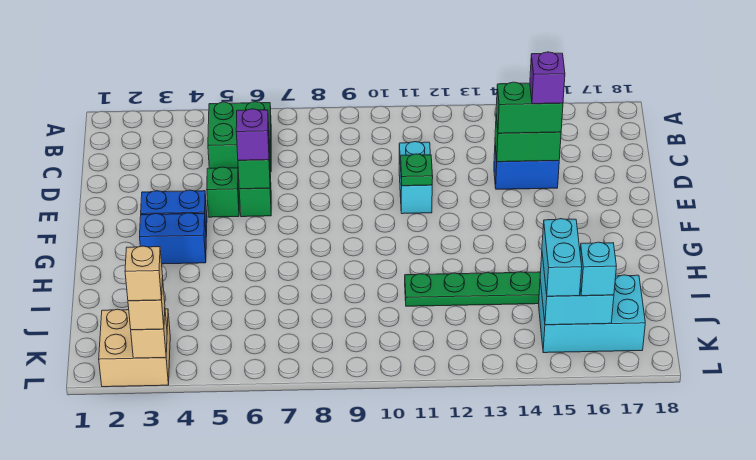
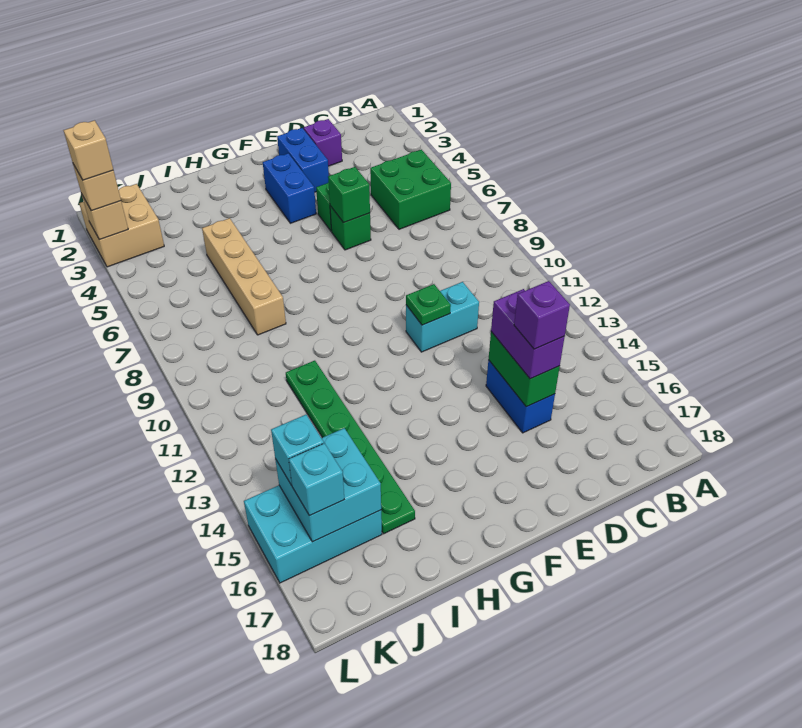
green brick D14:D15 level 3 -> purple brick D14:D15 level 3
purple brick E6 level 3 -> purple brick D2 level 1
blue brick G3:G4 level 1 -> blue brick E2:E3 level 1
none -> tan brick I5:I8 level 1
cyan brick J15:K17 level 1 -> cyan brick J15:L16 level 1
cyan brick J15:K15 level 3 -> cyan brick K15 level 3

